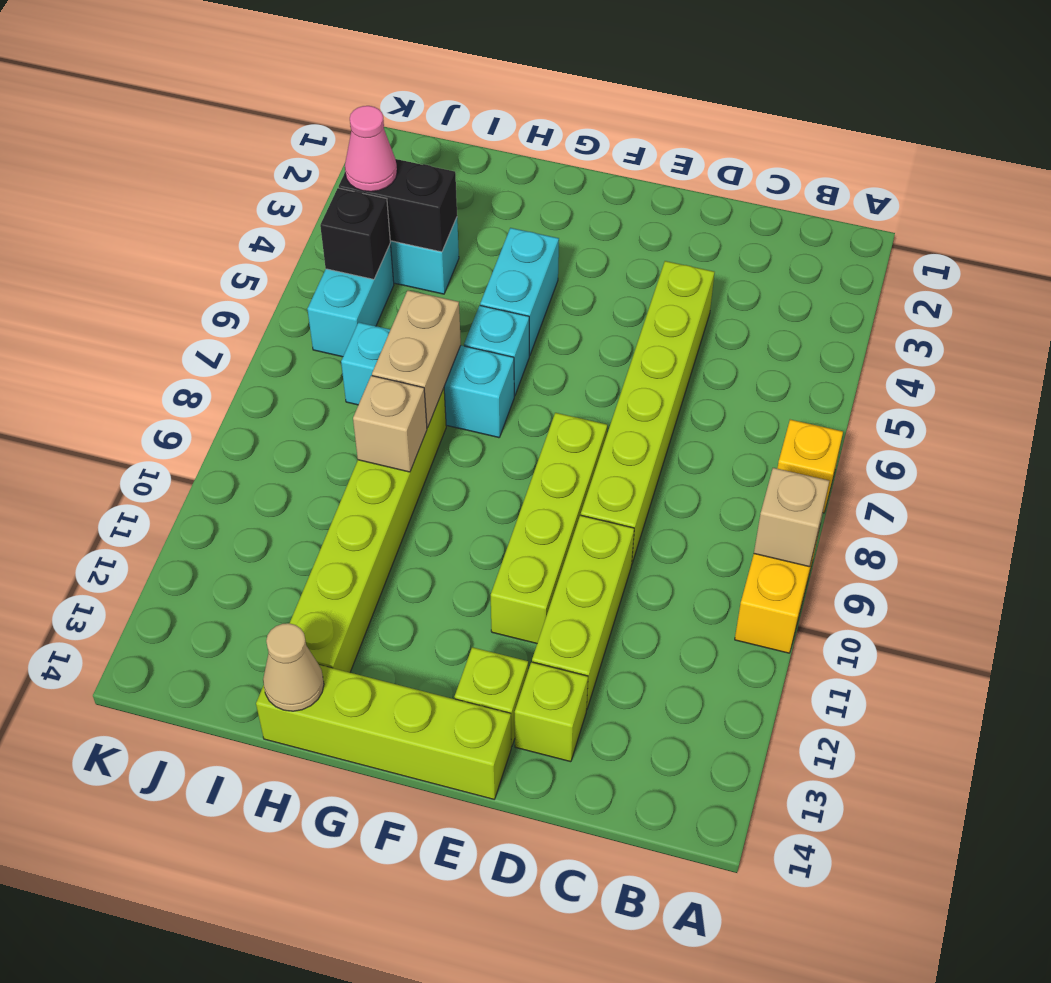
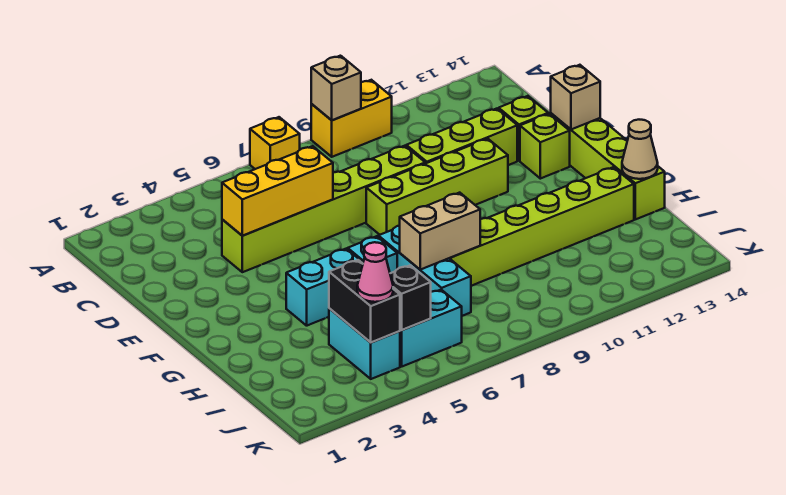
none -> yellow brick D4:D6 level 2
tan brick H9 level 2 -> tan brick E14 level 2

